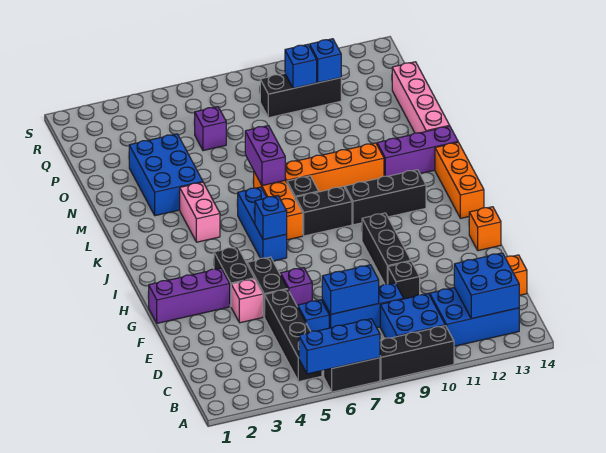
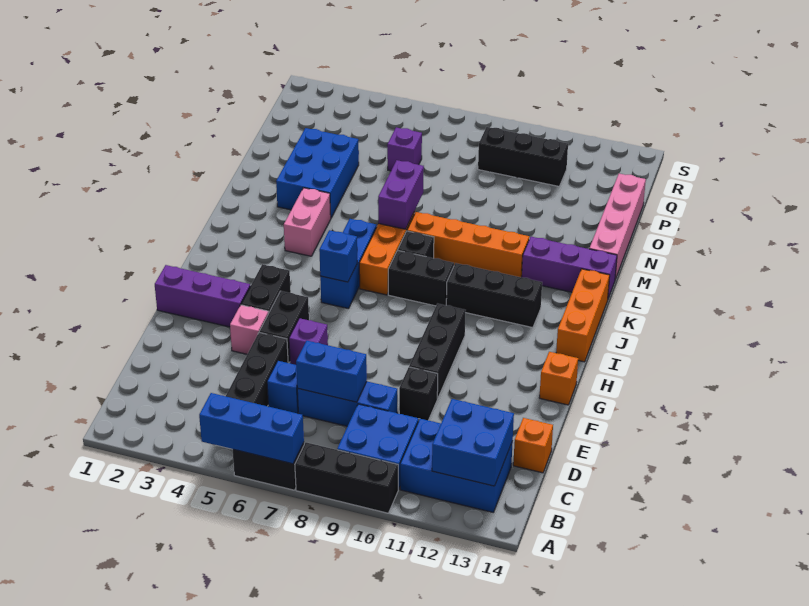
blue brick Q10 level 2 -> none
blue brick Q11 level 2 -> none

